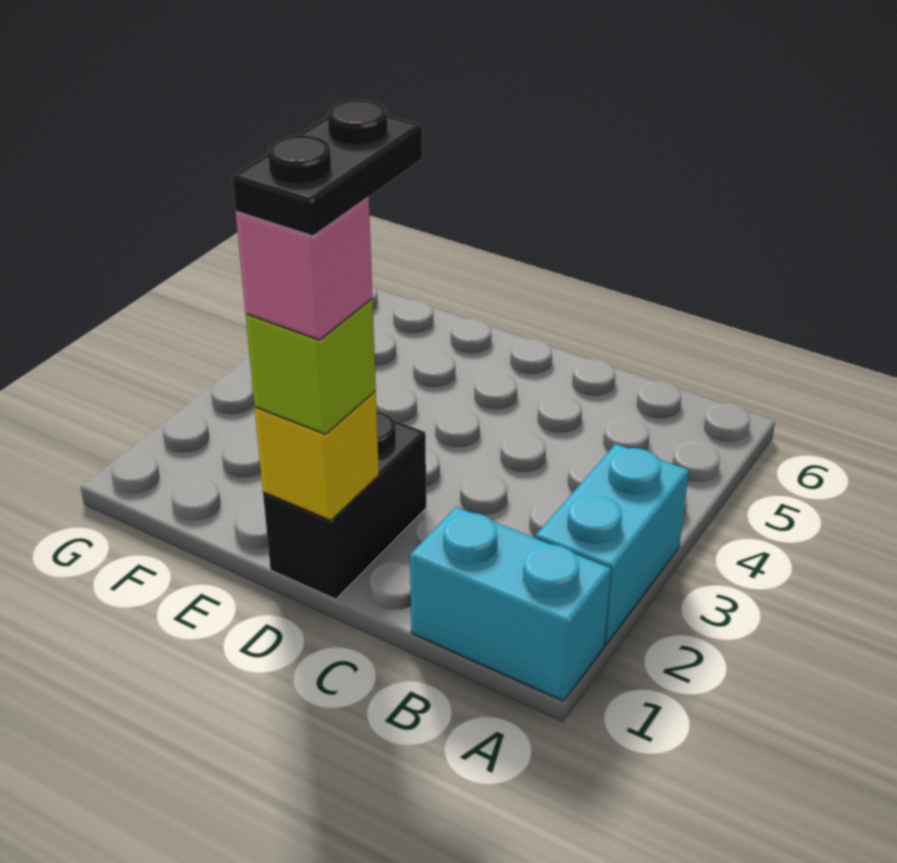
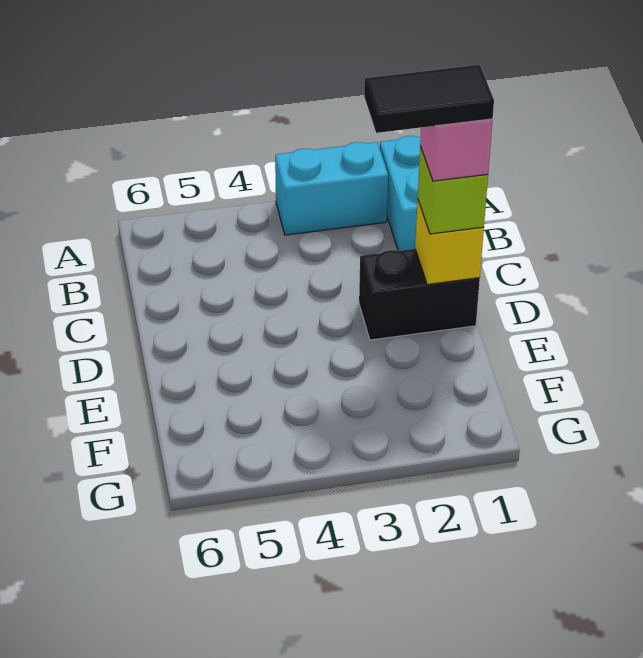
black plate D1:D2 level 5 -> black tile D1:D2 level 5

